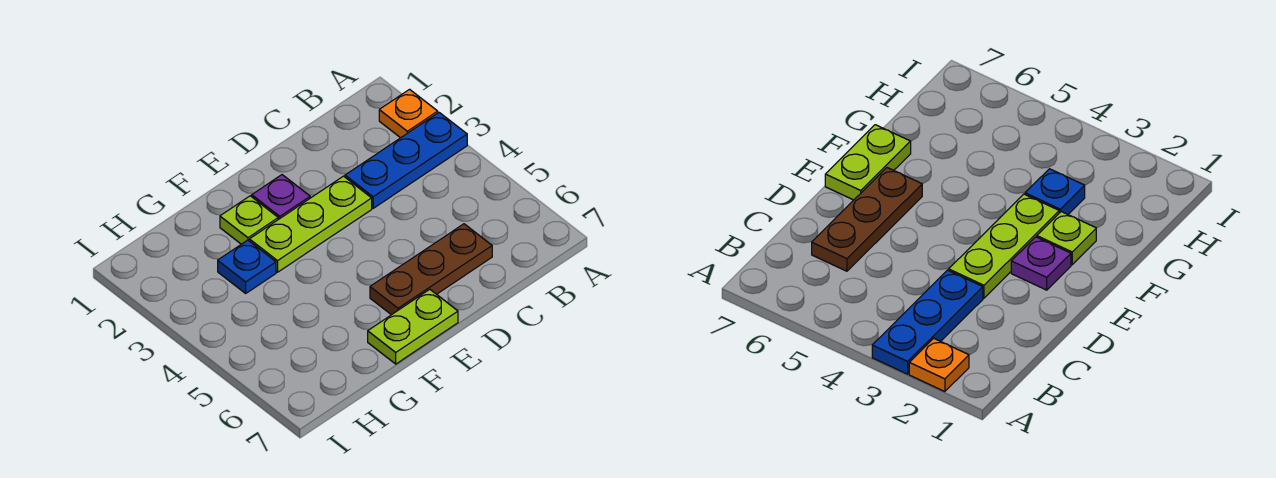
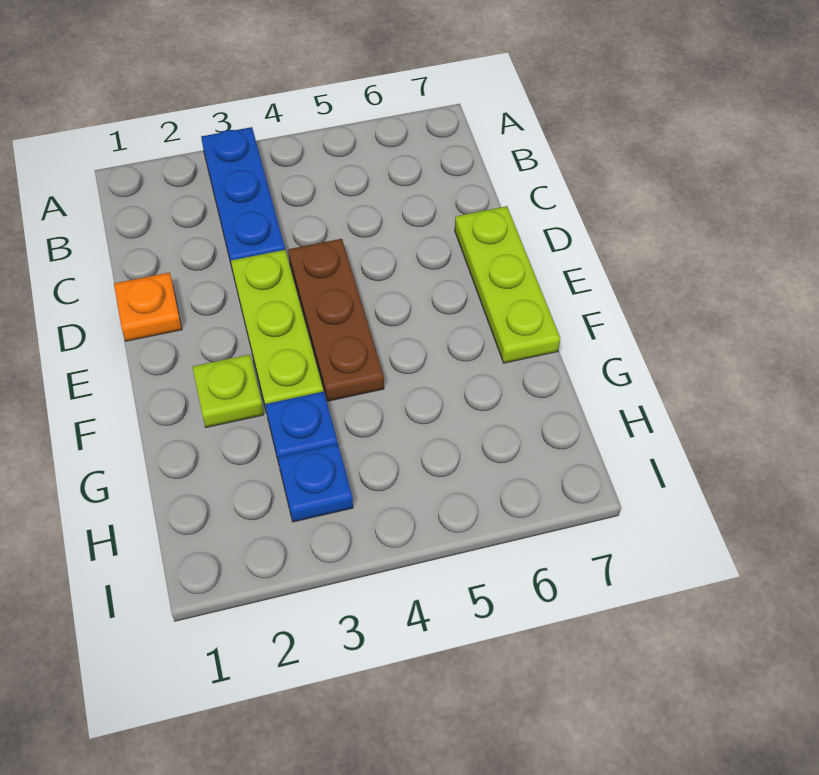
orange plate A2 level 1 -> orange plate D1 level 1
brown plate C6:E6 level 1 -> brown plate D4:F4 level 1
purple plate E2 level 1 -> none
lime plate E7:F7 level 1 -> lime plate D7:F7 level 1
none -> blue plate H3 level 1

